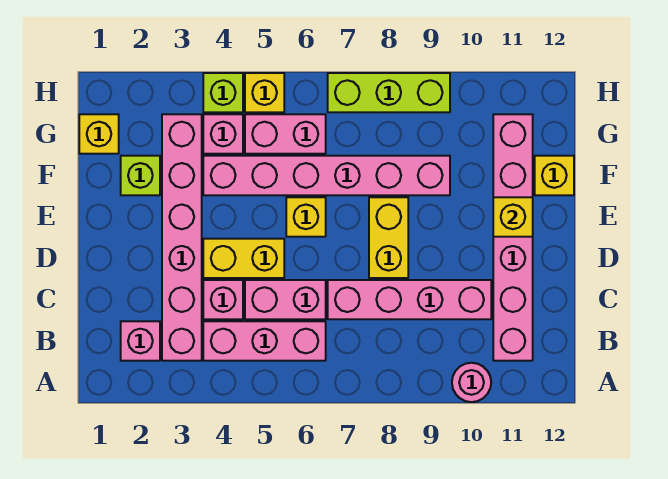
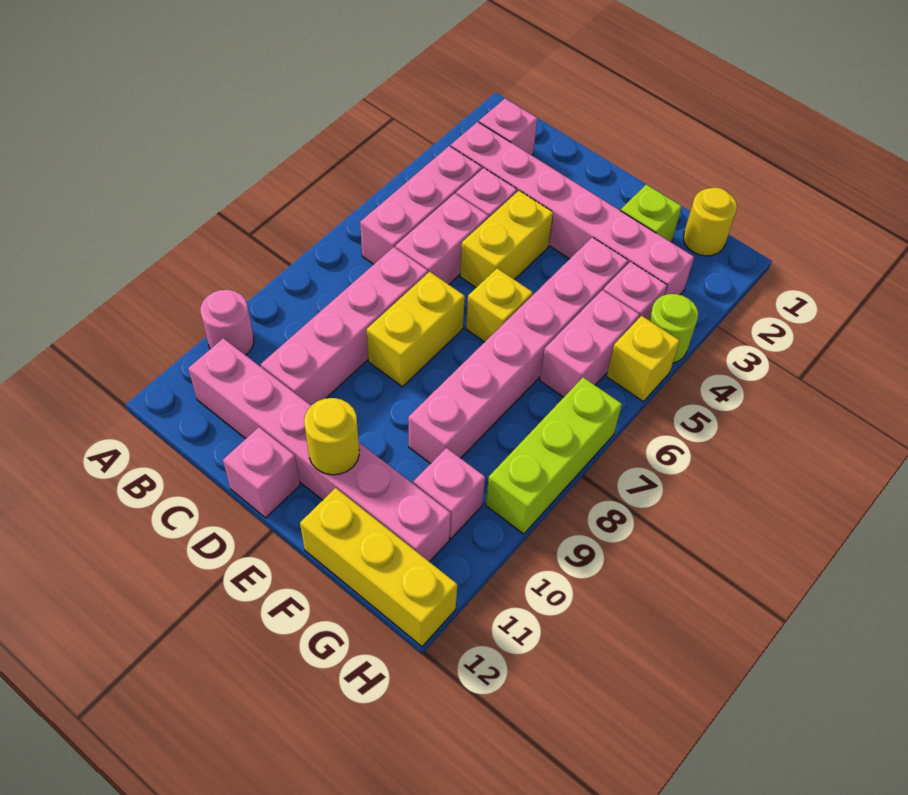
yellow brick D8:E8 level 1 -> yellow brick D7:D8 level 1
none -> pink brick D12 level 1
yellow brick E11 level 2 -> yellow round brick E11 level 2
yellow brick F12 level 1 -> yellow brick F12:H12 level 1
yellow brick G1 level 1 -> yellow round brick G1 level 1
none -> pink brick G10 level 1
lime brick H4 level 1 -> lime round brick H4 level 1

